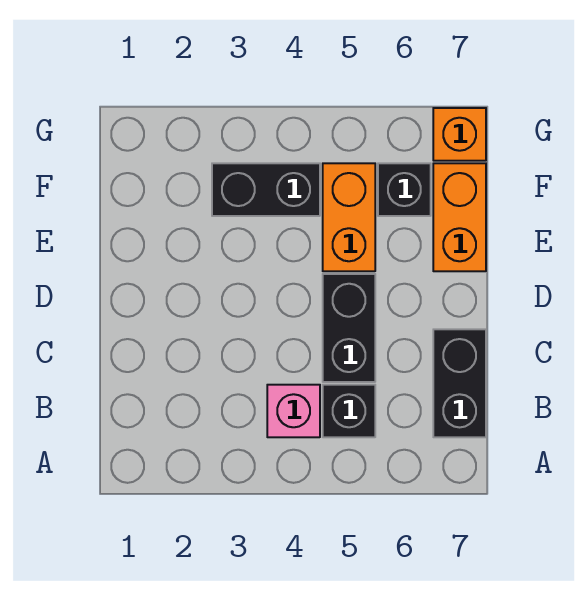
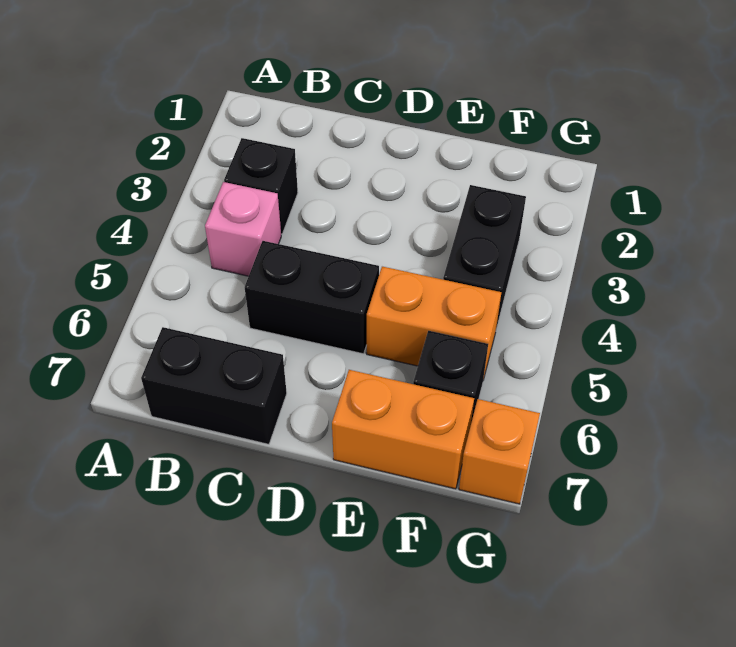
black brick B5 level 1 -> black brick B3 level 1

